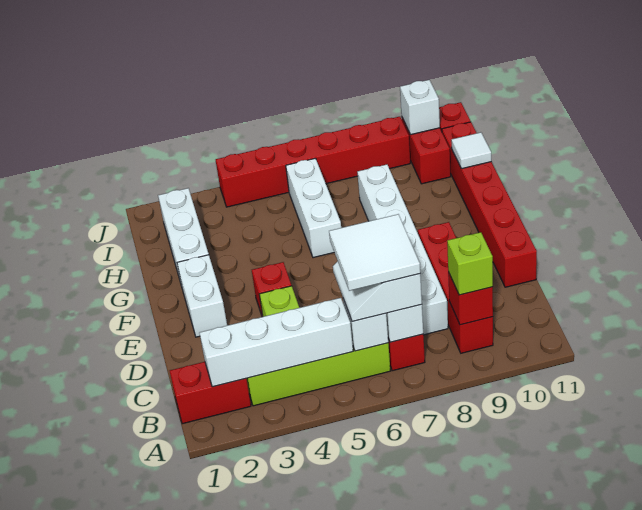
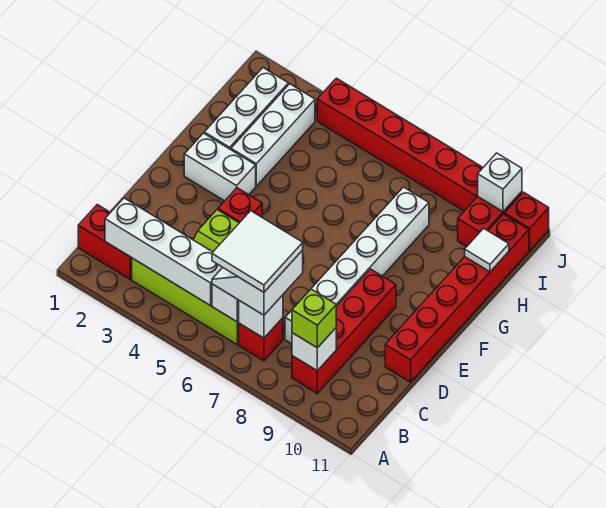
red brick B9 level 2 -> white brick B9 level 2
white brick E2:F2 level 1 -> white brick F2:F3 level 1
white brick G6:I6 level 1 -> white brick G3:I3 level 1

